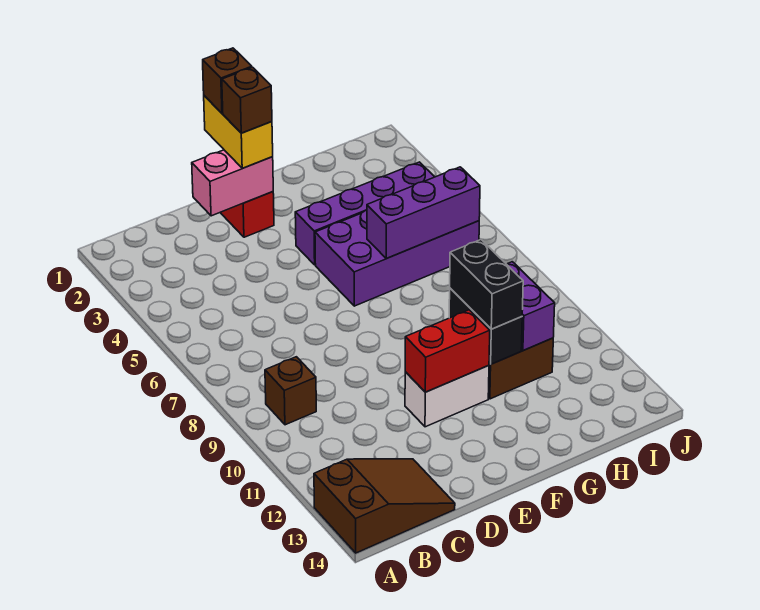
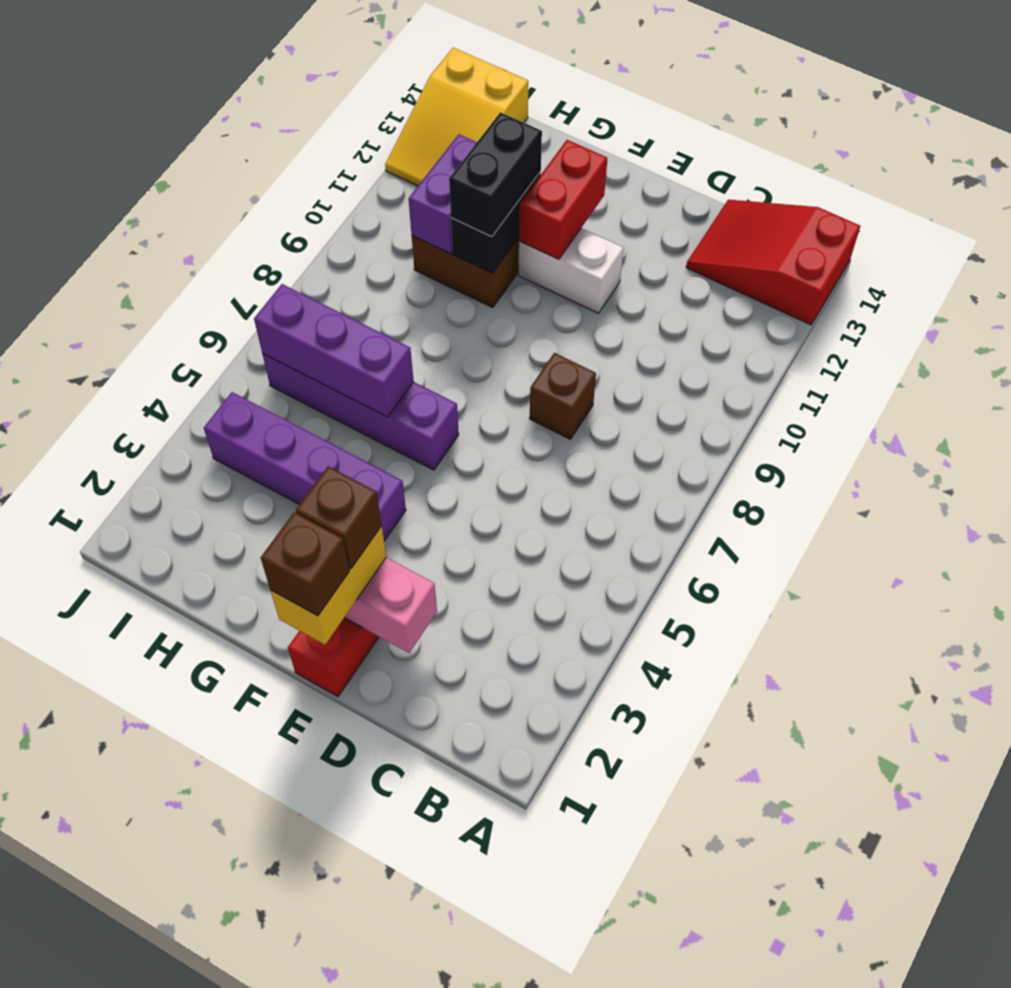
brown slope A13:C14 level 1 top A -> red slope A13:C14 level 1 top A
brown brick B9 level 1 -> brown brick D8 level 1
red brick E11:F11 level 2 -> red brick F11:F12 level 2
purple brick F5:I6 level 1 -> purple brick F6:I6 level 1
none -> yellow slope I12:J14 level 1 top 14

